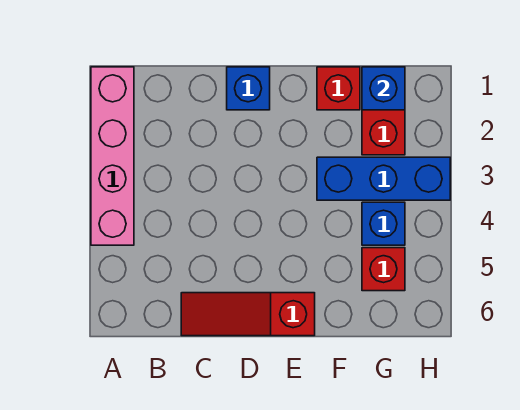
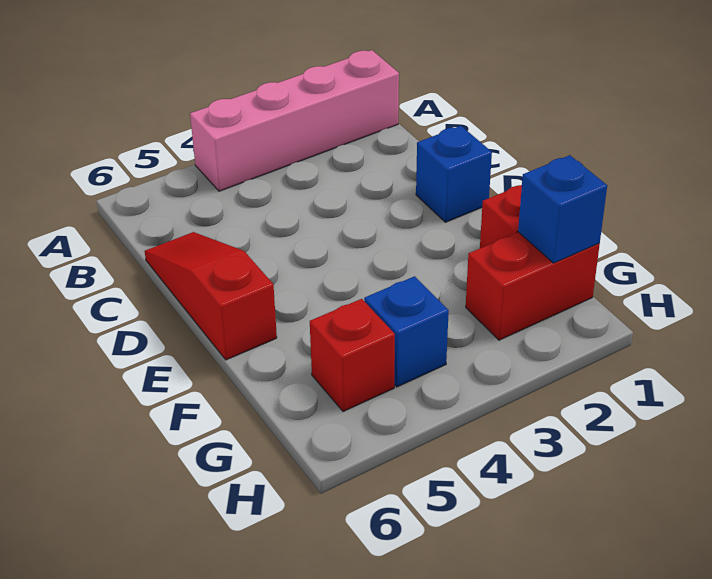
blue brick F3:H3 level 1 -> none

